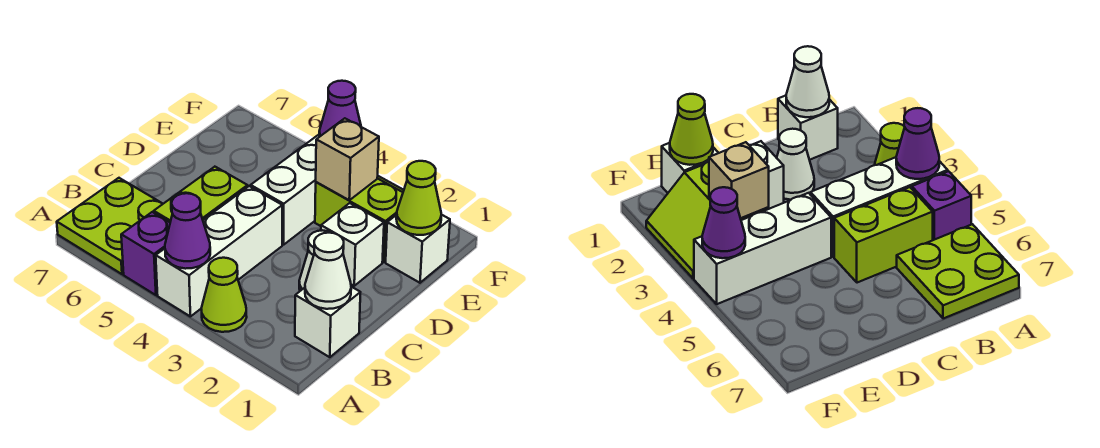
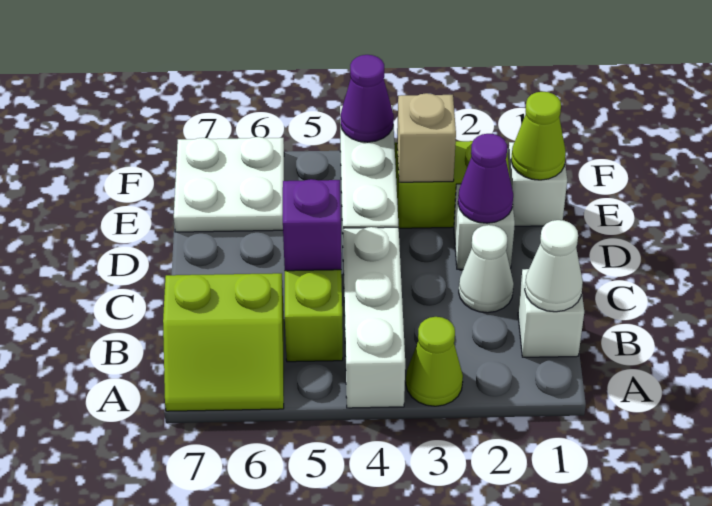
purple cone A4 level 2 -> purple cone D2 level 2
purple brick A5 level 1 -> purple brick C5 level 2
lime plate A6:B7 level 1 -> lime slope A6:B7 level 1 top B
none -> white plate E6:F7 level 1

